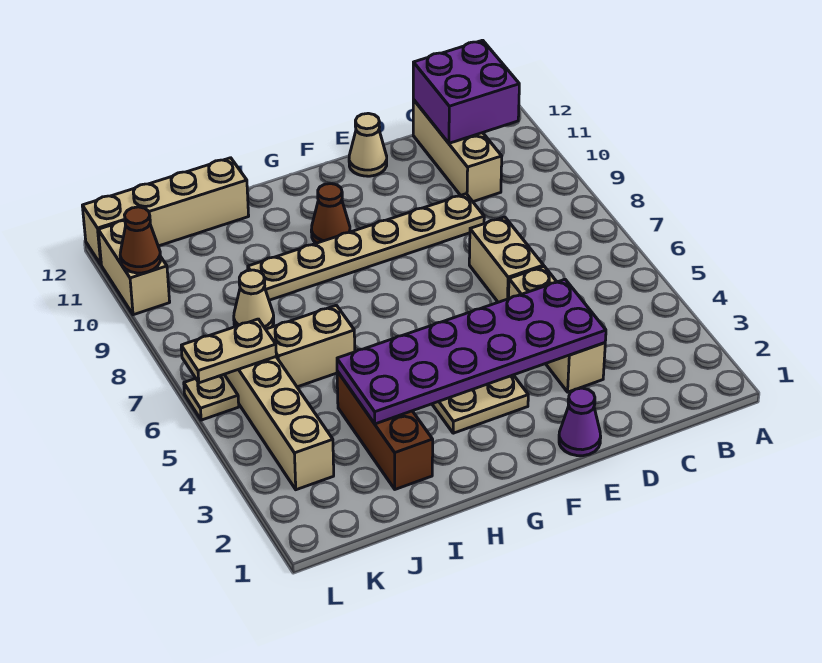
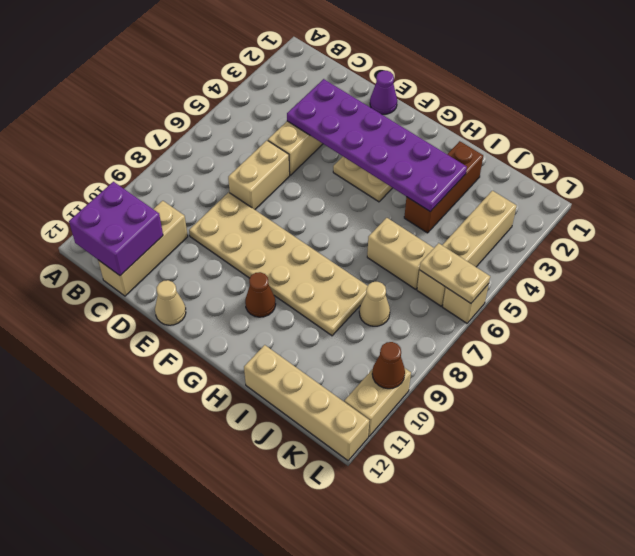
tan plate D9:I9 level 1 -> tan plate D8:I9 level 1
tan plate L6 level 1 -> tan brick L6 level 1

